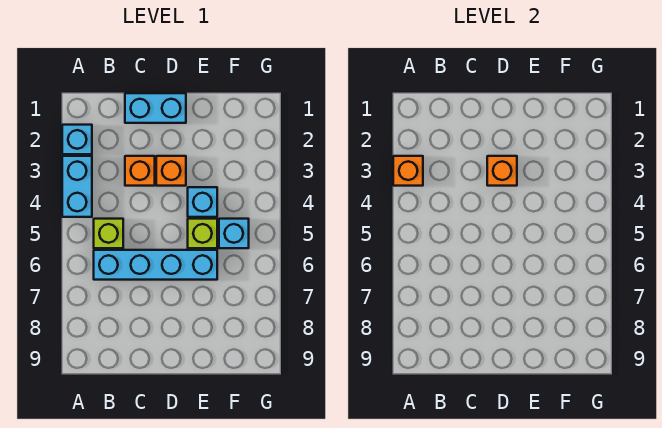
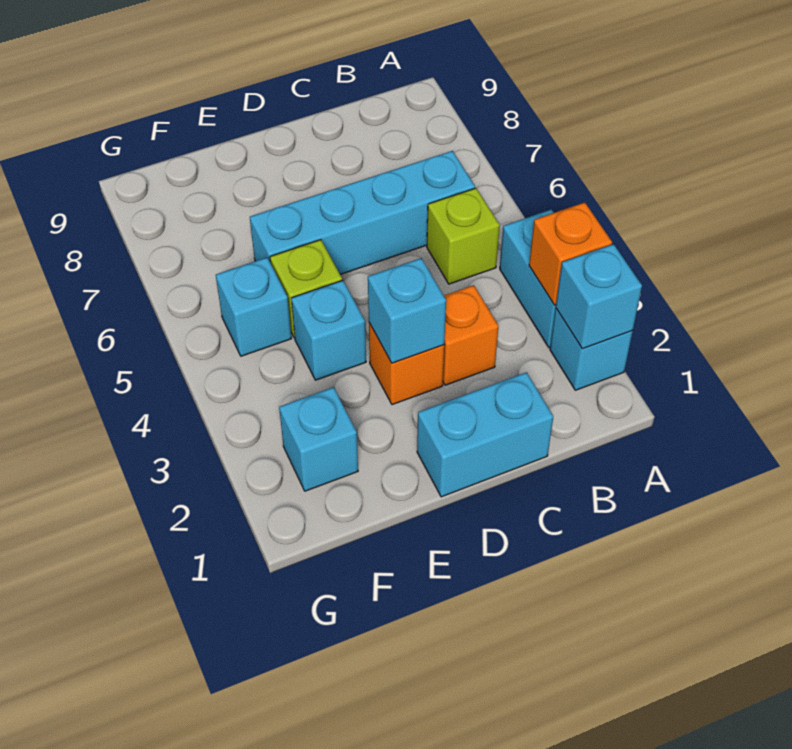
none -> cyan brick A2 level 2
orange brick D3 level 2 -> cyan brick D3 level 2
none -> cyan brick F2 level 1

